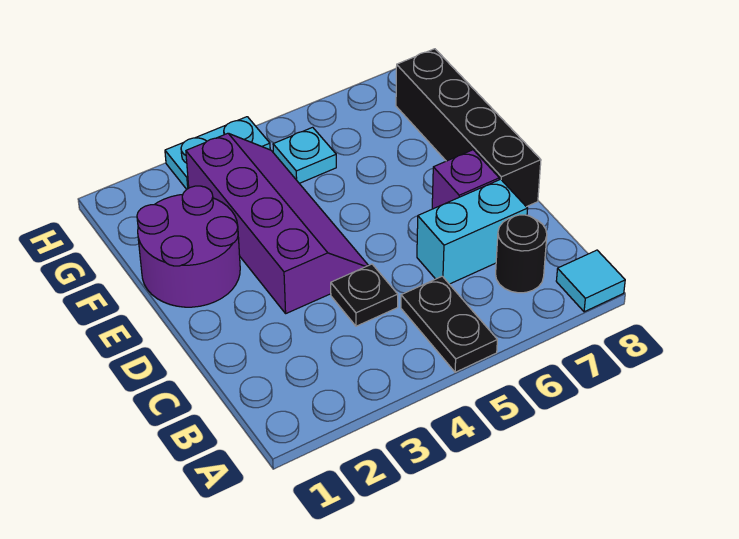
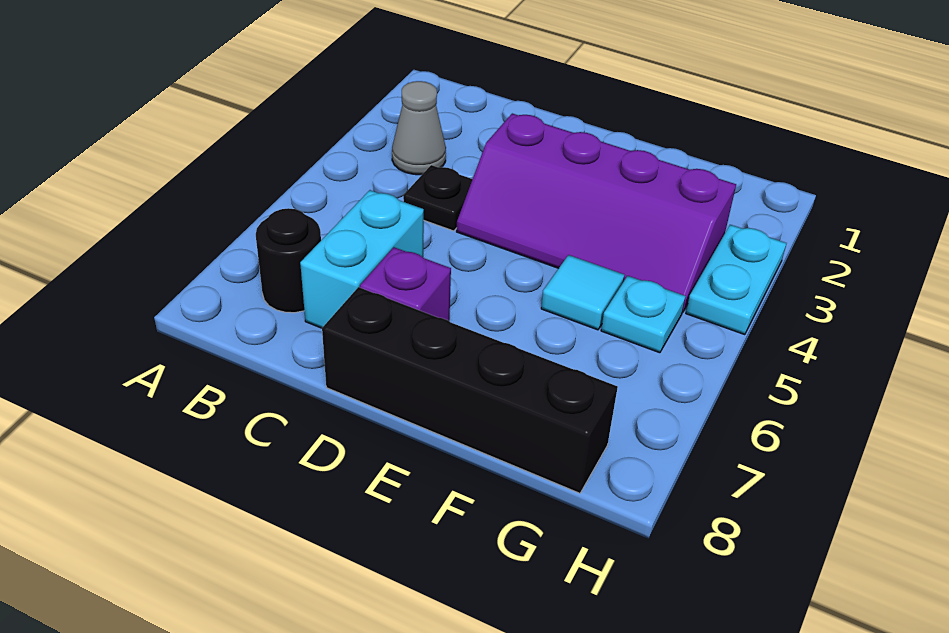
black plate A5:B5 level 1 -> none
cyan tile A8 level 1 -> cyan tile F5 level 1
none -> grey cone B3 level 1
purple round brick E1:F2 level 1 -> none

